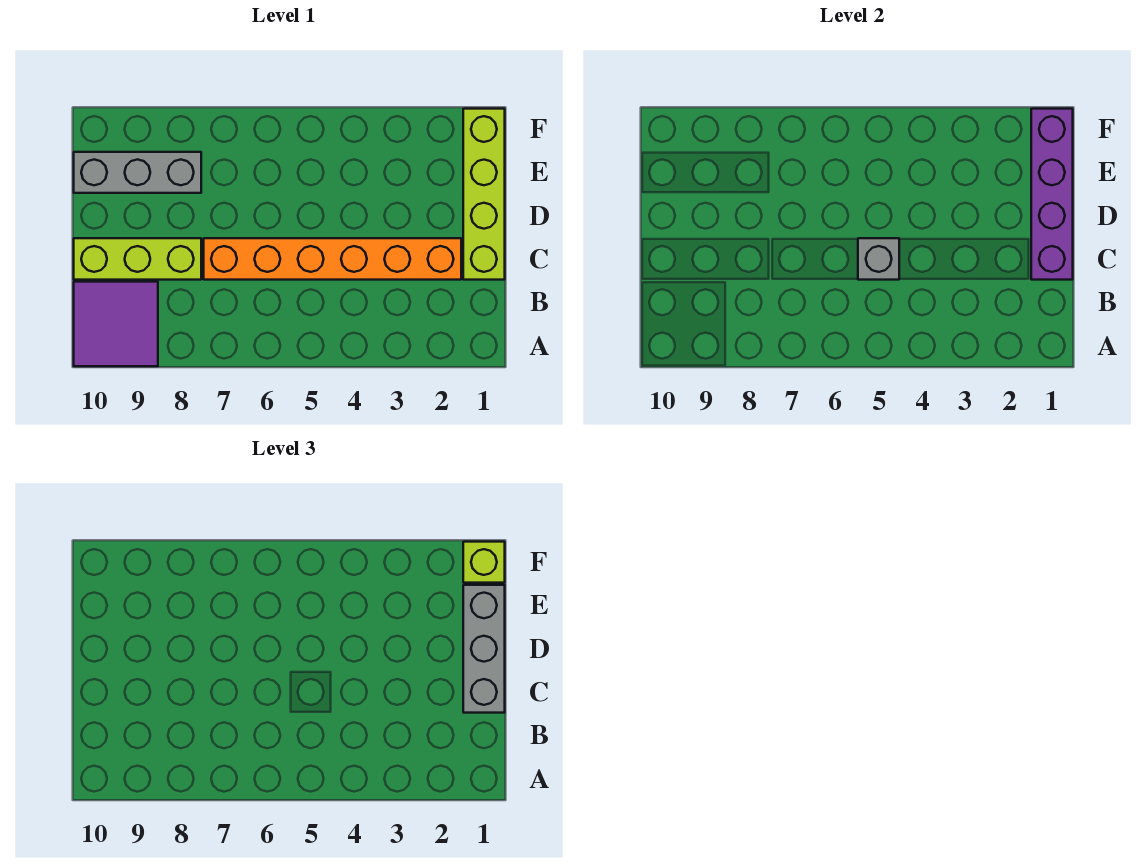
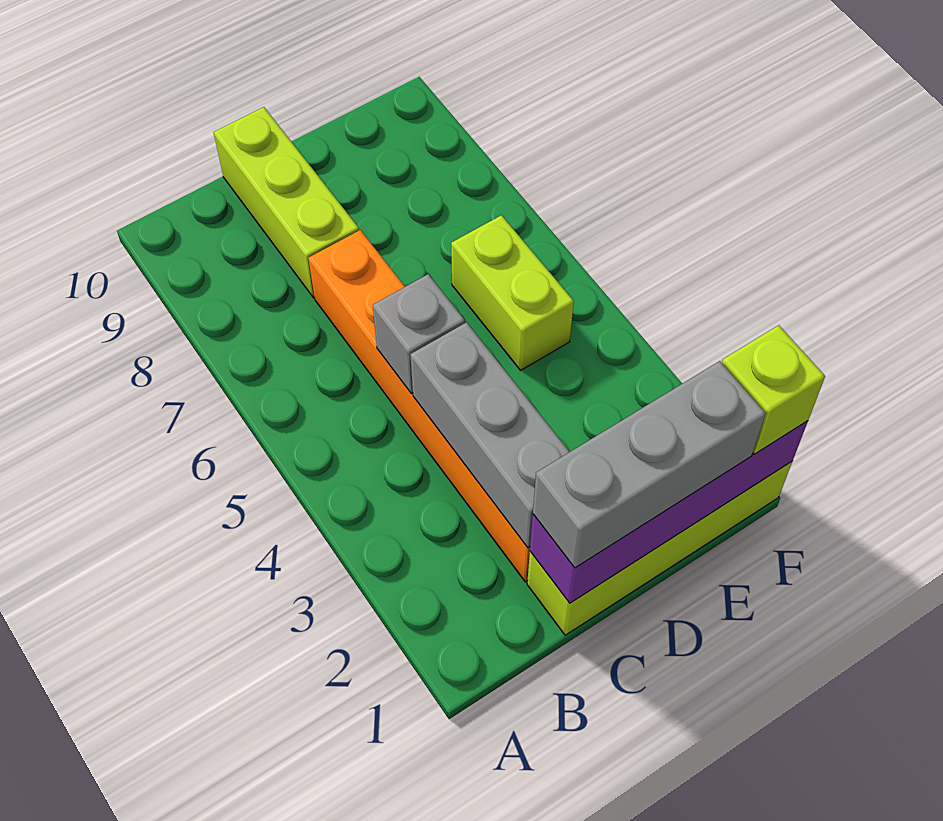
purple tile A9:B10 level 1 -> none
none -> lime brick E5:E6 level 1
grey brick E8:E10 level 1 -> grey brick C2:C4 level 2

